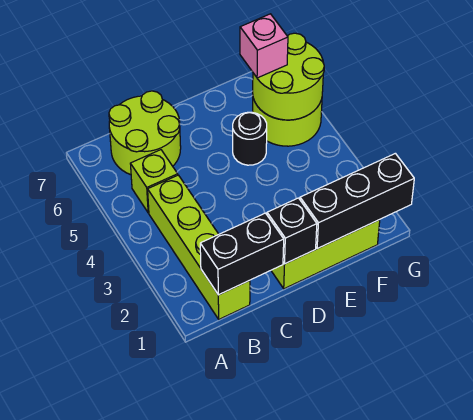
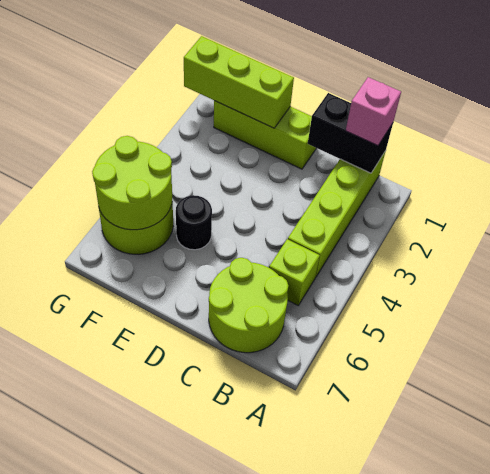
black brick D1 level 2 -> none
black brick E1:G1 level 2 -> lime brick E1:G1 level 2
pink brick F6 level 3 -> pink brick B1 level 3

